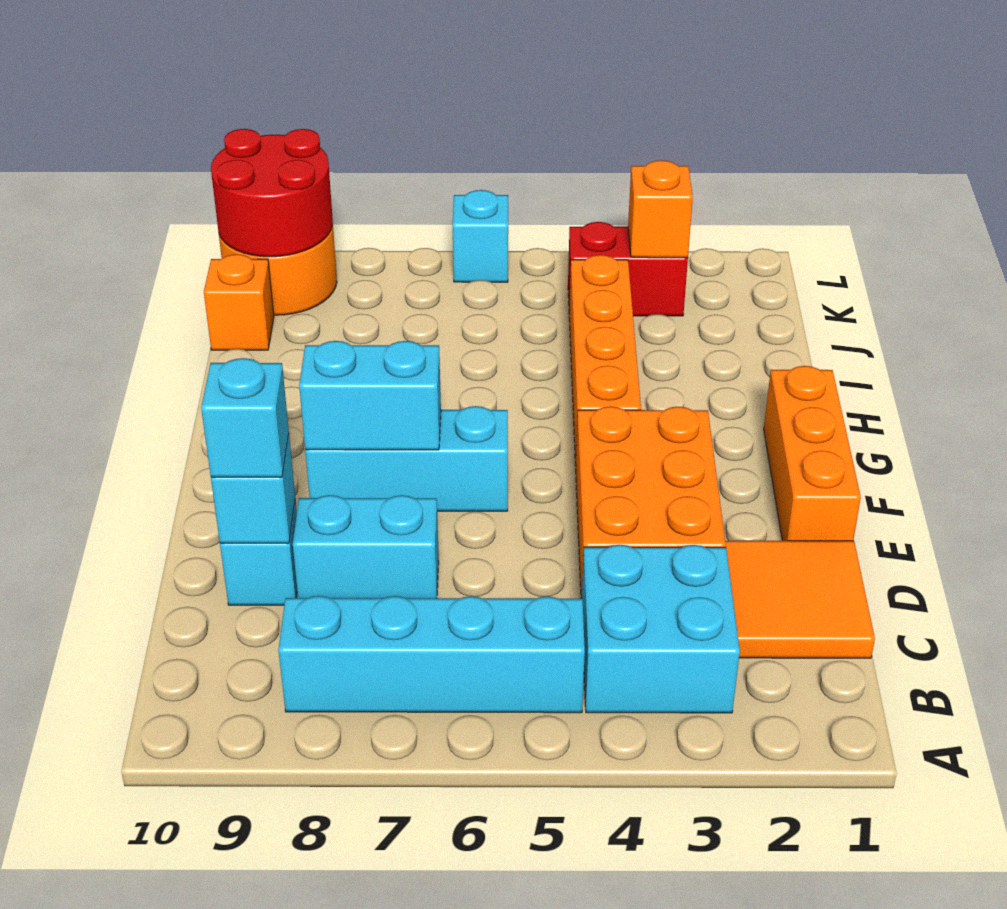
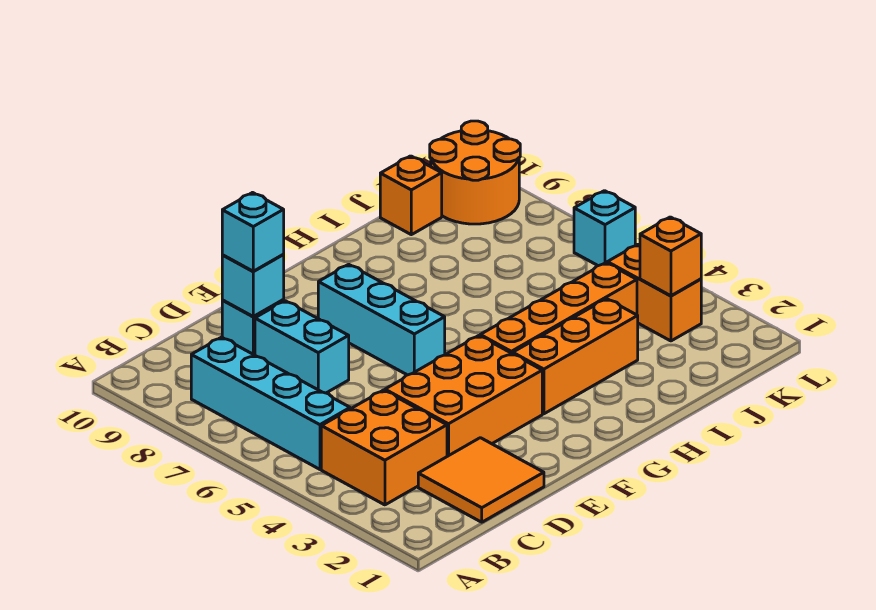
cyan brick B3:C4 level 1 -> orange brick B3:C4 level 1
orange brick E1:G1 level 1 -> orange brick G3:I3 level 1
cyan brick F7:F8 level 2 -> none
red brick K3:K4 level 1 -> orange brick K3:K4 level 1
red round brick K9:L10 level 2 -> none

